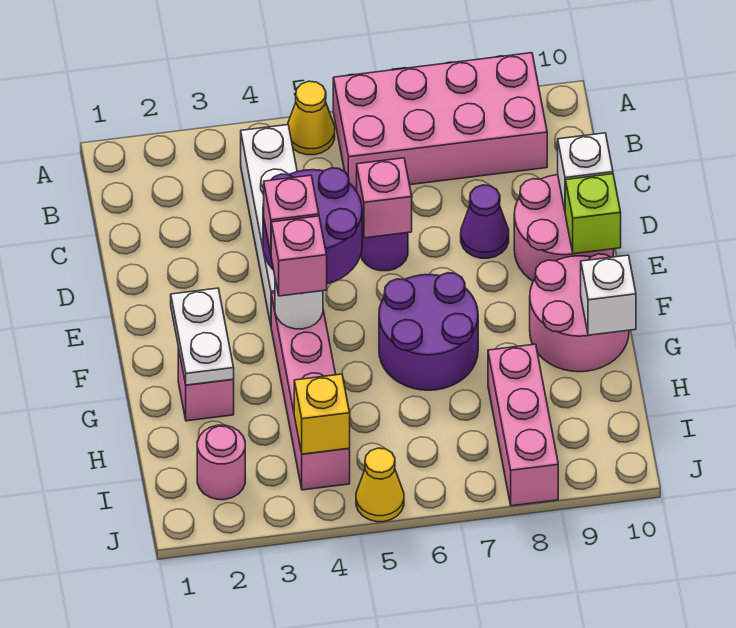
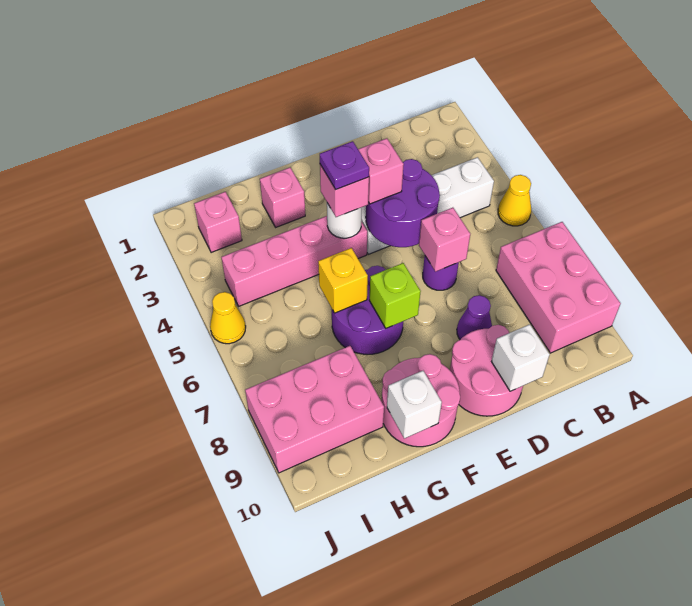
pink brick A6:B9 level 1 -> pink brick A7:B9 level 1
lime brick E10 level 2 -> lime brick F7 level 2
white plate F2:G2 level 2 -> none
none -> purple plate F4 level 4
pink brick H8:J8 level 1 -> pink brick H8:J9 level 1
pink round brick I2 level 1 -> pink brick I2 level 1
yellow brick I4 level 2 -> yellow brick G6 level 2

